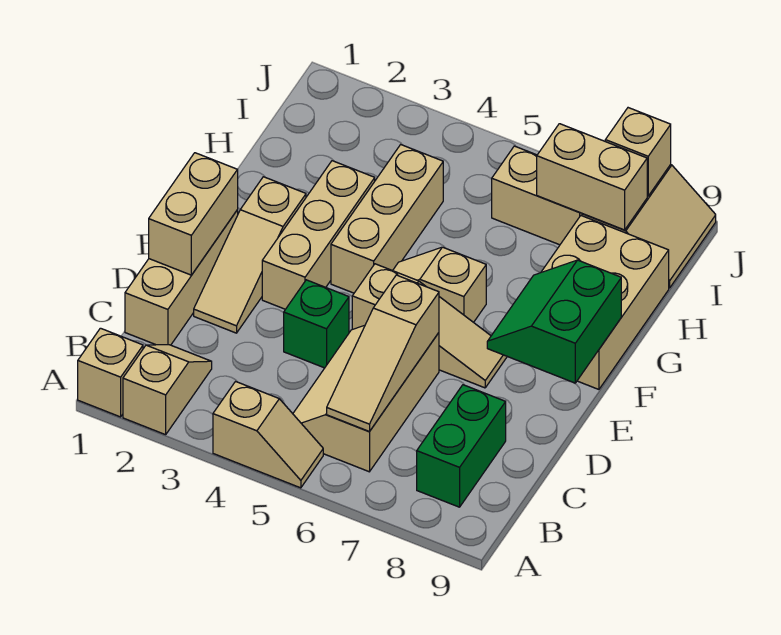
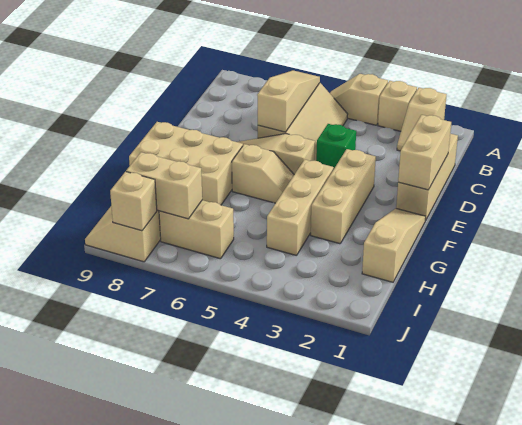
tan brick A1 level 1 -> tan brick A3 level 1
green brick B8:C8 level 1 -> none
tan slope D2:F2 level 1 top F -> tan slope F1:H1 level 1 top H
green slope E8:F9 level 2 top 9 -> none
tan brick F8:H9 level 1 -> tan brick F7:G9 level 1

